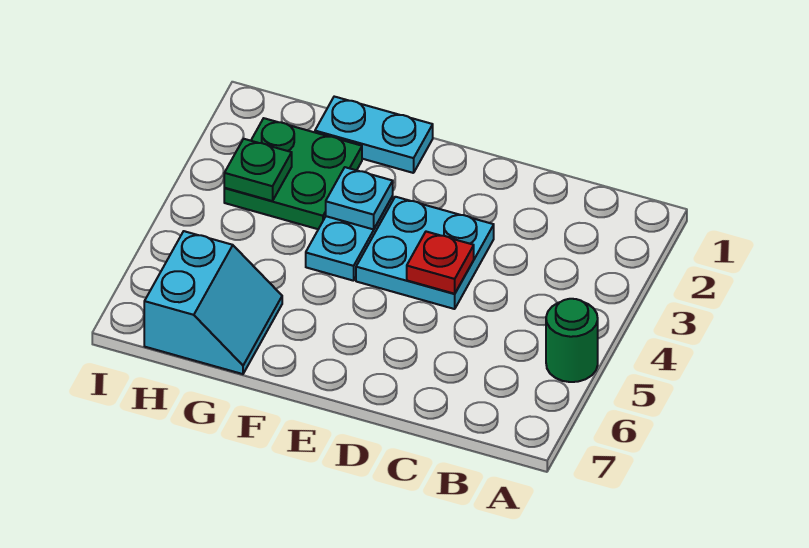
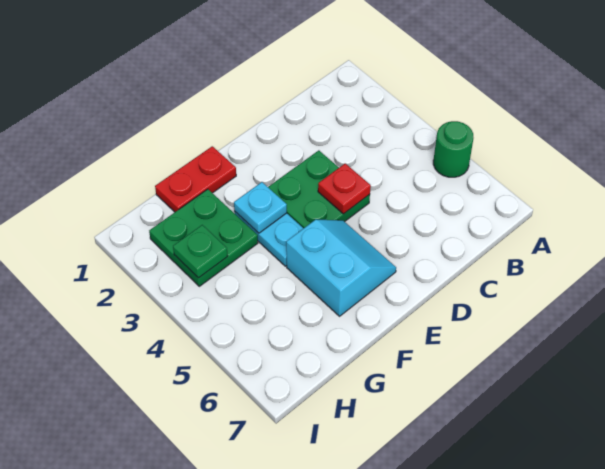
cyan plate D3:E4 level 1 -> green plate D3:E4 level 1
cyan plate F1:G1 level 1 -> red plate F1:G1 level 1
cyan slope G6:H7 level 1 top H -> cyan slope E5:F6 level 1 top F

